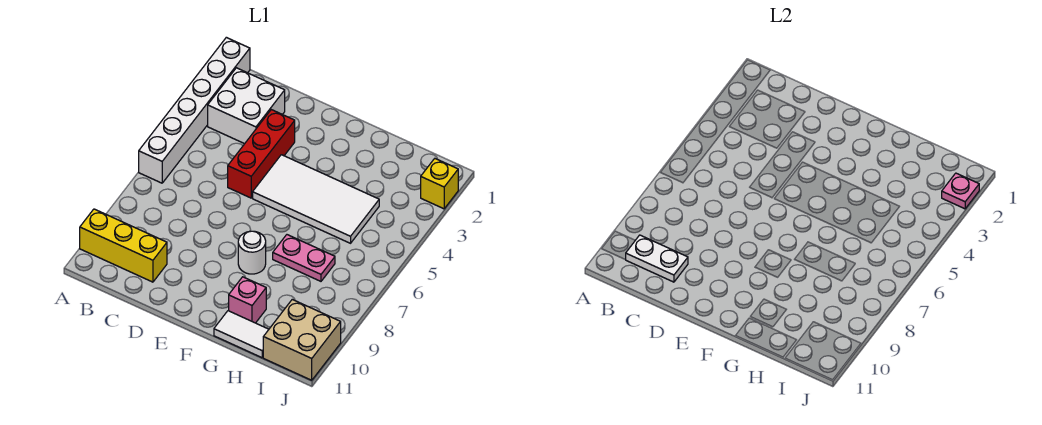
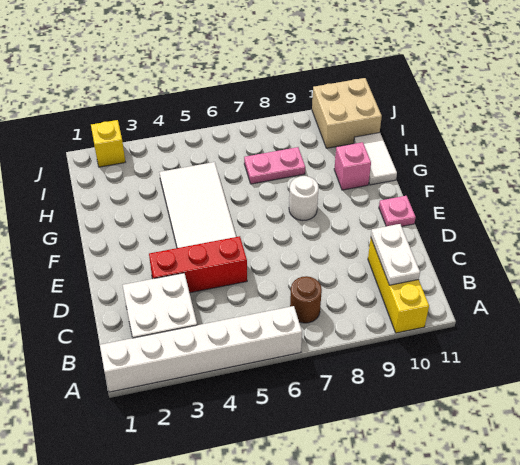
none -> brown round brick B7 level 1
pink plate G7:H7 level 1 -> pink plate H7:H8 level 1
pink plate J2 level 2 -> pink plate E11 level 1

